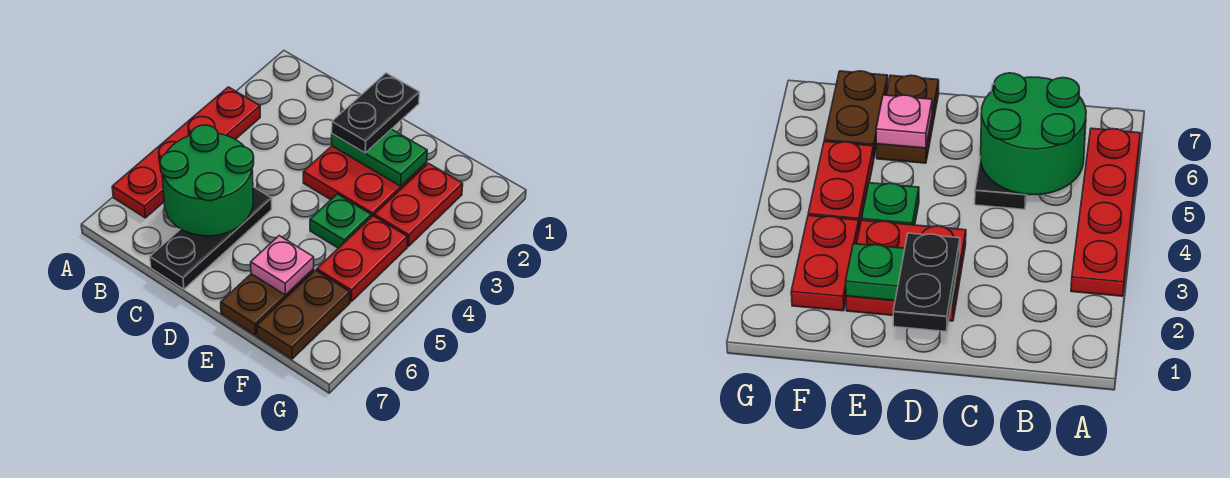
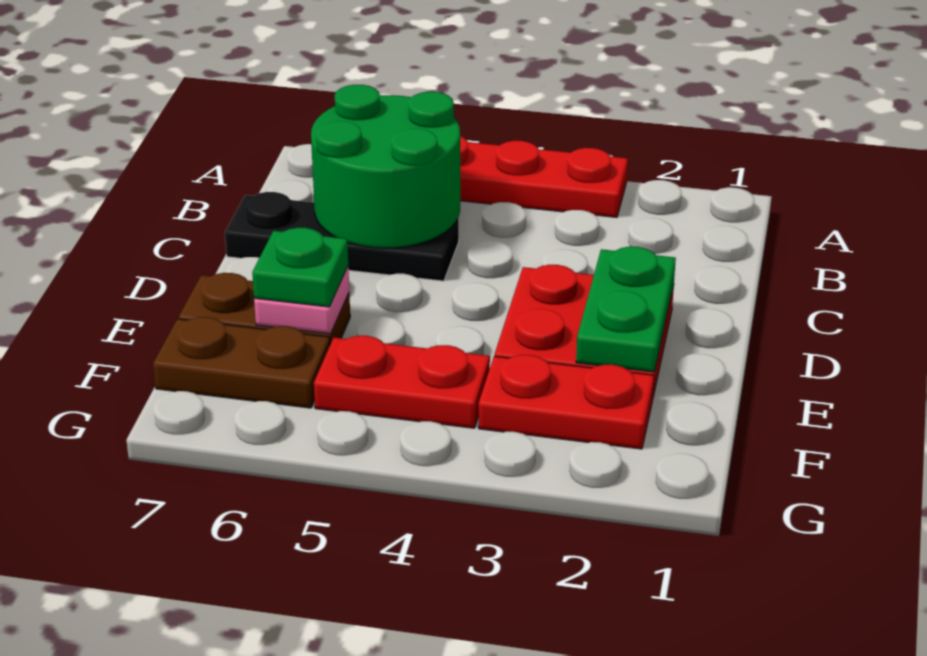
black plate D1:D2 level 3 -> none
green plate E4 level 1 -> green plate E6 level 3

